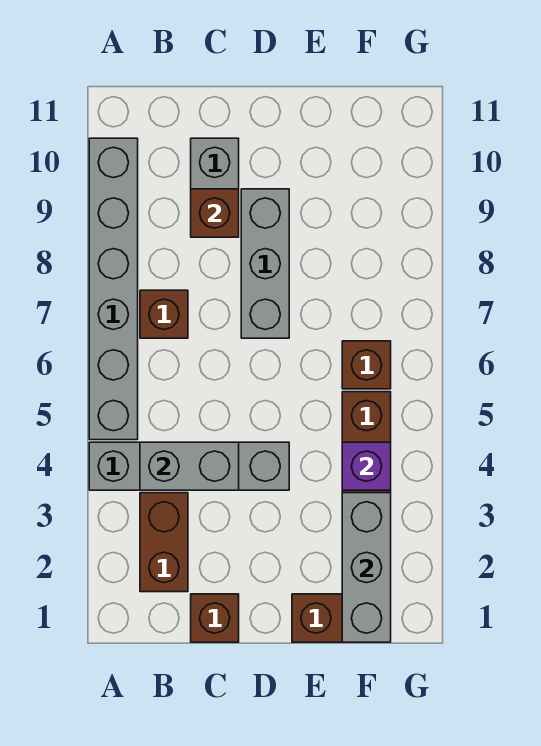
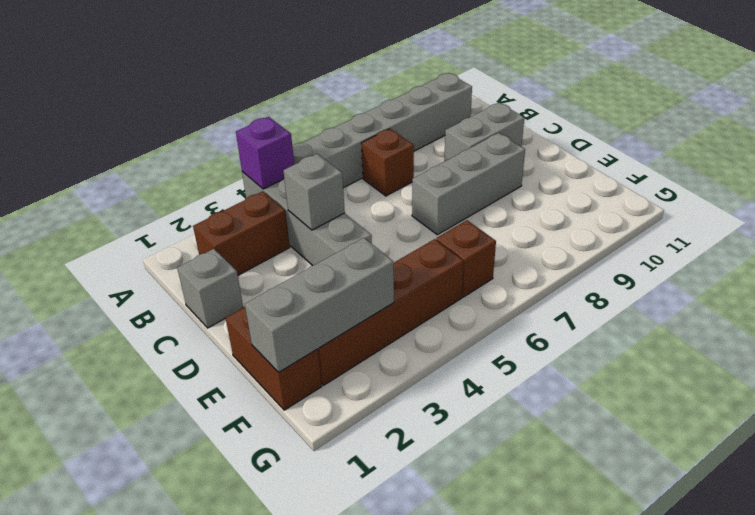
grey brick B4:C4 level 2 -> grey brick C4 level 2
brown brick C1 level 1 -> grey brick C1 level 1
brown brick C9 level 2 -> none
purple brick F4 level 2 -> purple brick A4 level 2

